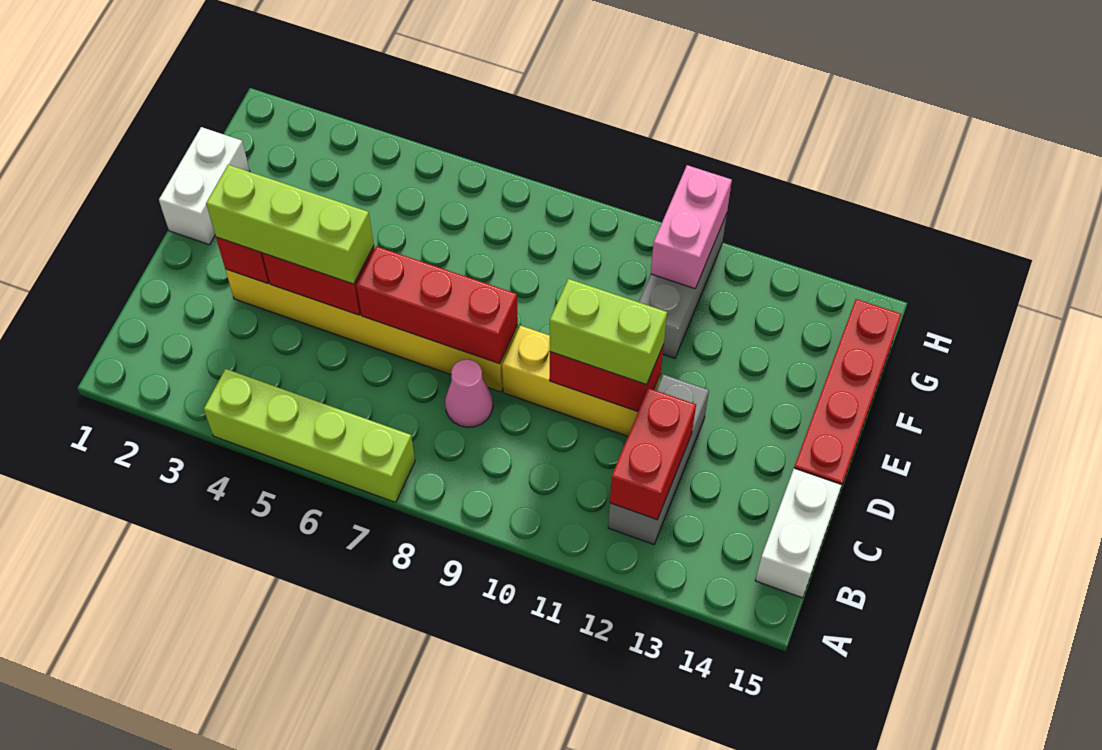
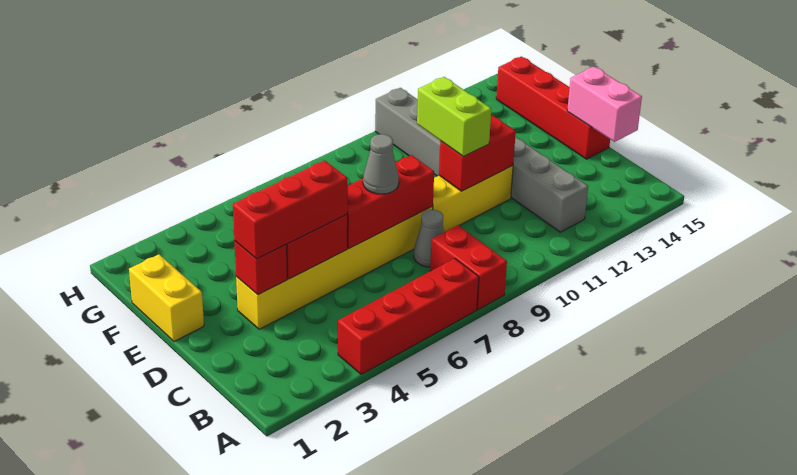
lime brick A4:A7 level 1 -> red brick A4:A7 level 1
red brick B12:C12 level 2 -> red brick A8:B8 level 1
white brick B15:C15 level 1 -> none
pink cone C8 level 1 -> grey cone C8 level 1
lime brick D3:D5 level 3 -> red brick D3:D5 level 3
none -> grey cone D7 level 3
lime brick D10:D11 level 3 -> lime brick D10:E10 level 3
white brick E1:F1 level 1 -> yellow brick E1:F1 level 1
pink brick G11:H11 level 2 -> pink brick C15:D15 level 2

